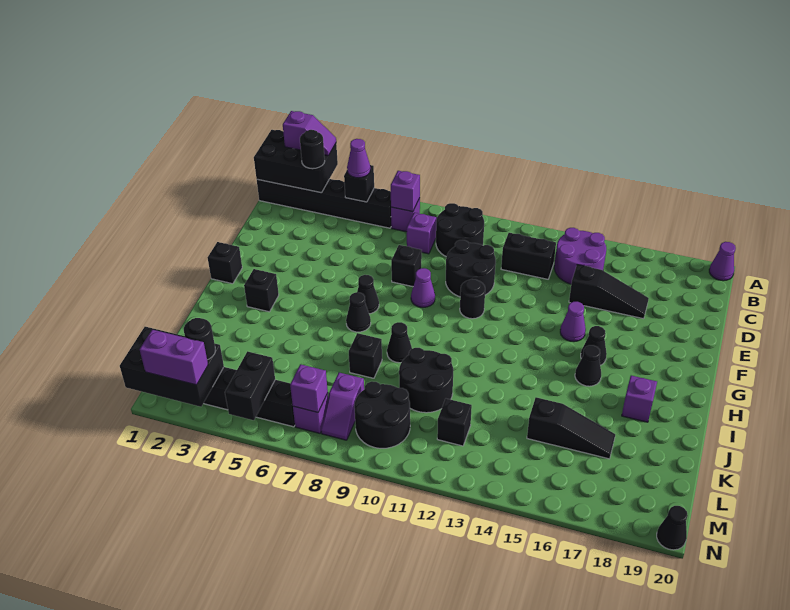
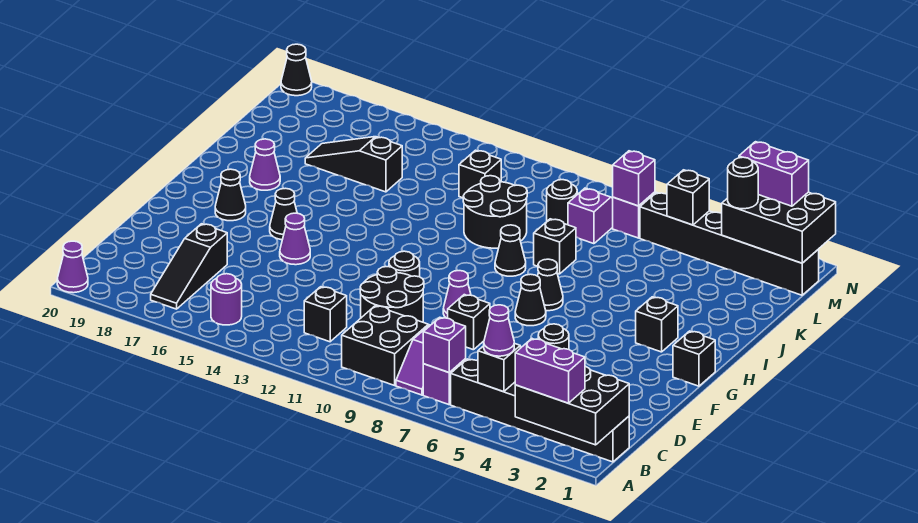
purple slope A2:A3 level 3 top 2 -> purple brick A2:A3 level 3
black round brick B9:C10 level 1 -> black brick B9:C10 level 1
purple round brick B14:C15 level 1 -> purple round brick B15 level 1
black brick C12:C13 level 1 -> black brick C12 level 1
black slope D15:D17 level 1 top 15 -> black slope B17:D17 level 1 top D
black cone H16 level 1 -> black cone G18 level 1
purple brick I18 level 1 -> purple cone I18 level 1
black round brick L9:M10 level 1 -> black round brick L9 level 1
black brick M5:N5 level 2 -> black brick M5 level 2

